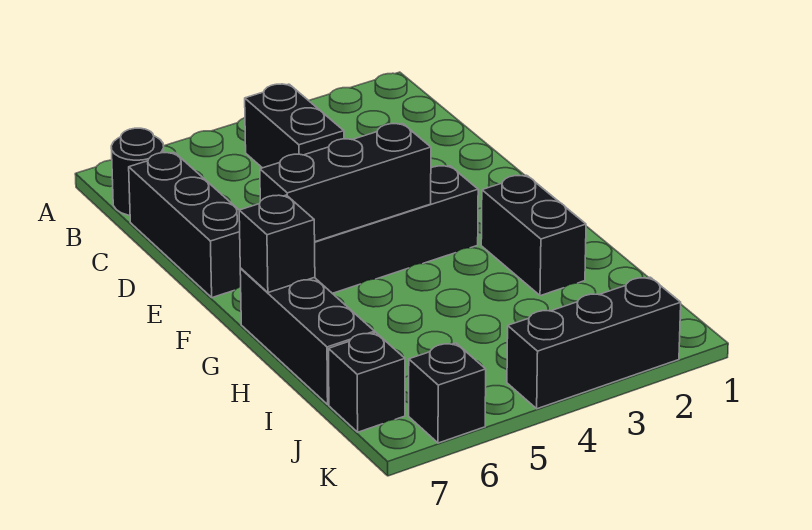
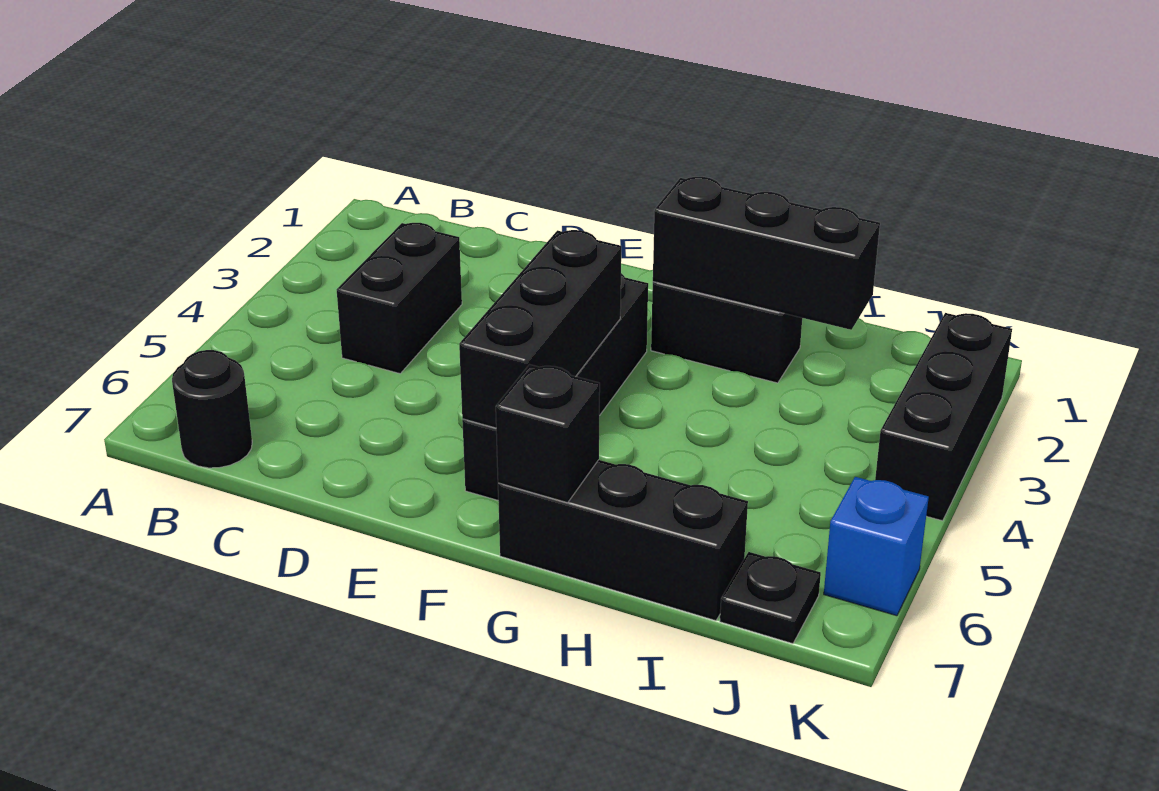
black brick B4:C4 level 1 -> black brick C3:C4 level 1
black brick C7:E7 level 1 -> black brick G2:I2 level 2
black brick J7 level 1 -> black plate J7 level 1
black brick K6 level 1 -> blue brick K6 level 1

